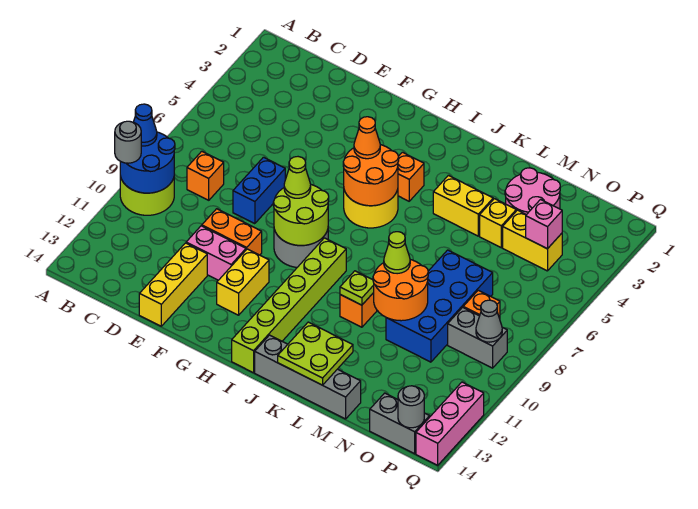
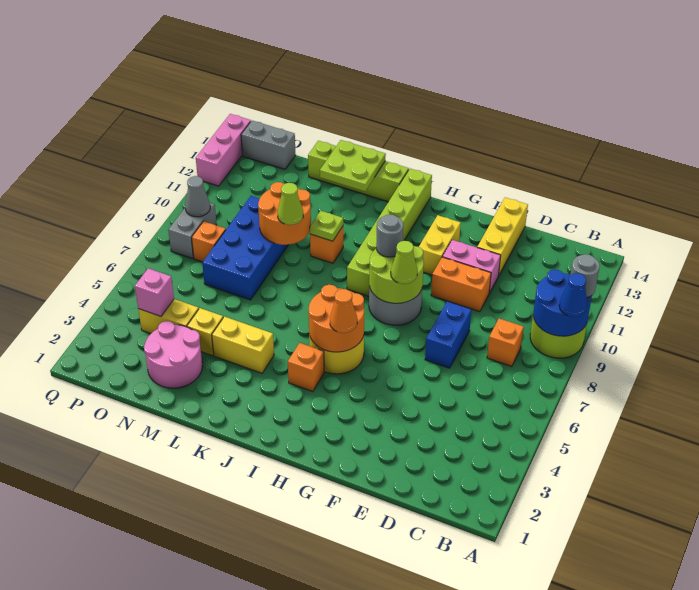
grey brick J14:M14 level 1 -> lime brick J14:M14 level 1
grey brick O9:P9 level 1 -> grey brick P8:P9 level 1
grey round brick P14 level 2 -> grey round brick H9 level 3

